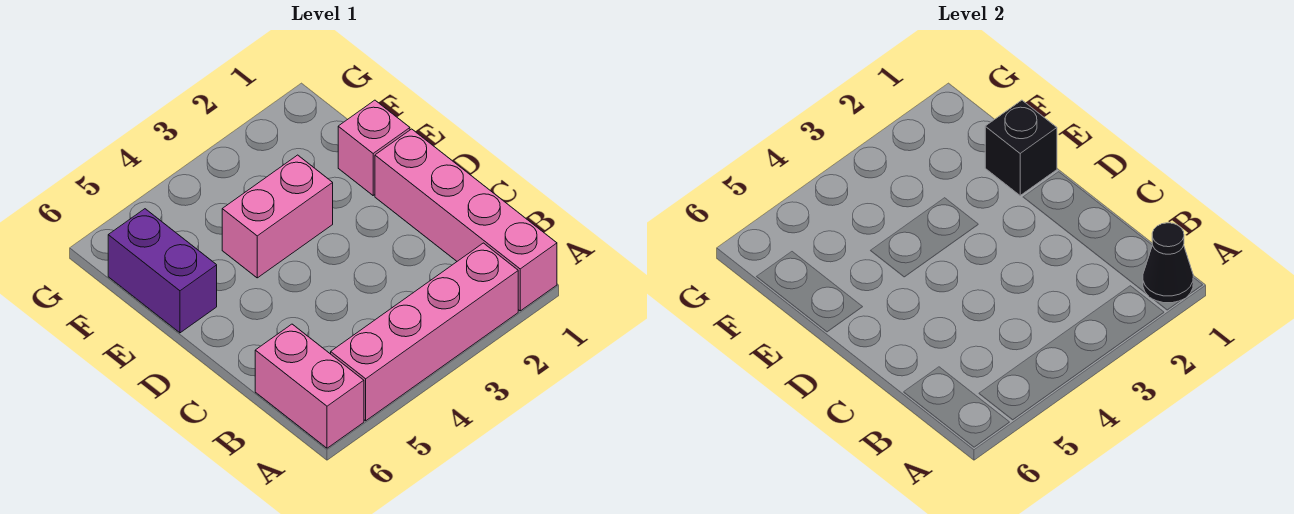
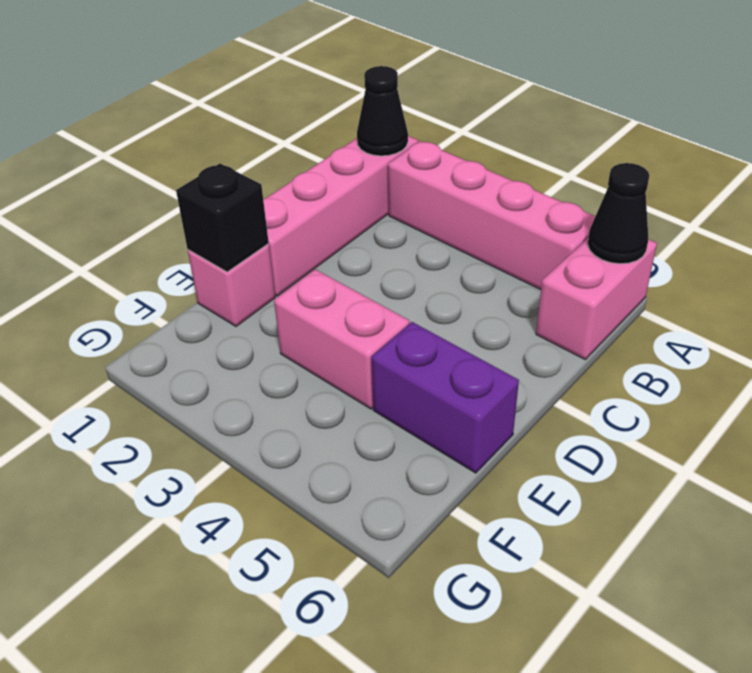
none -> black cone A6 level 2
purple brick E6:F6 level 1 -> purple brick E5:E6 level 1

